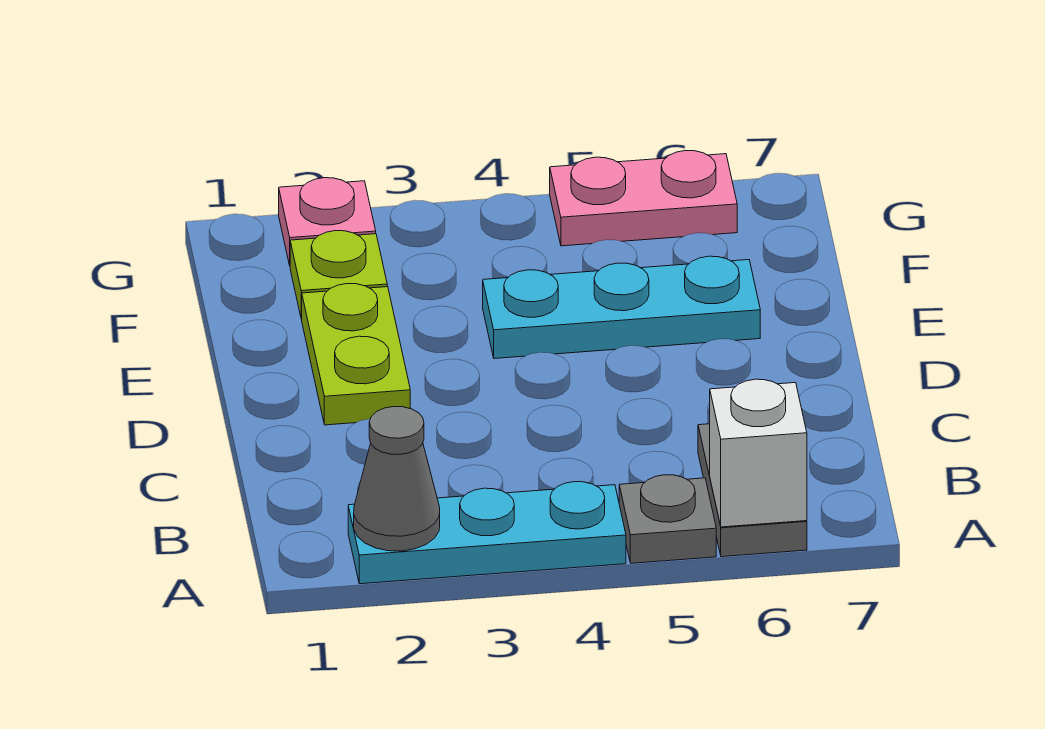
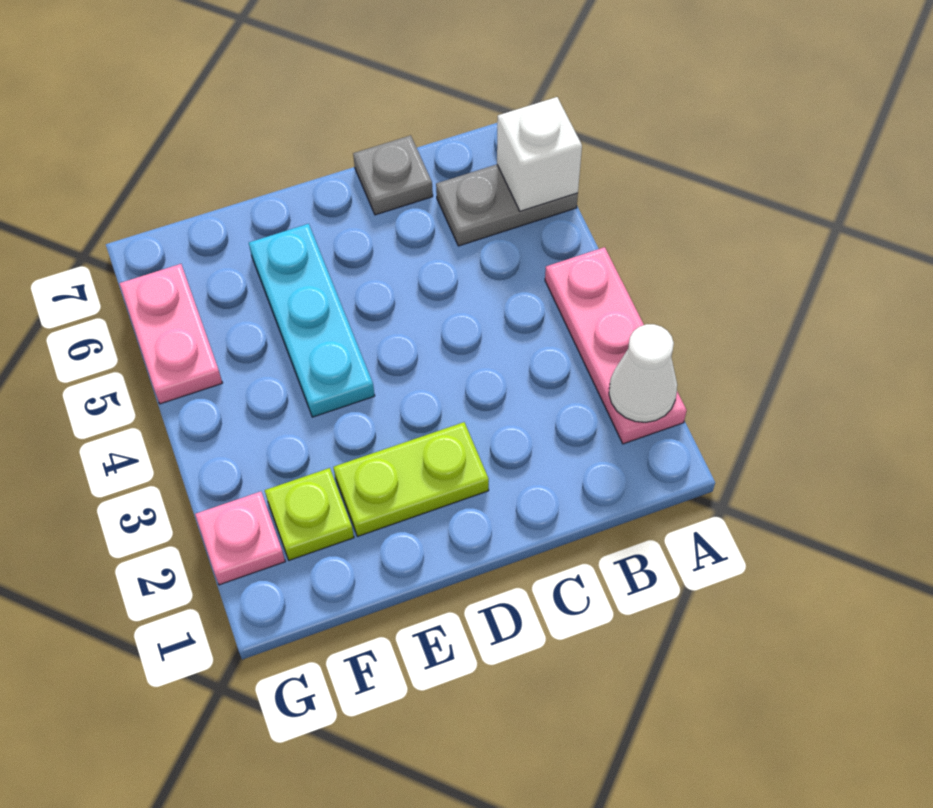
cyan plate A2:A4 level 1 -> pink plate A2:A4 level 1
grey cone A2 level 2 -> white cone A2 level 2
grey plate A5 level 1 -> grey plate C7 level 1

